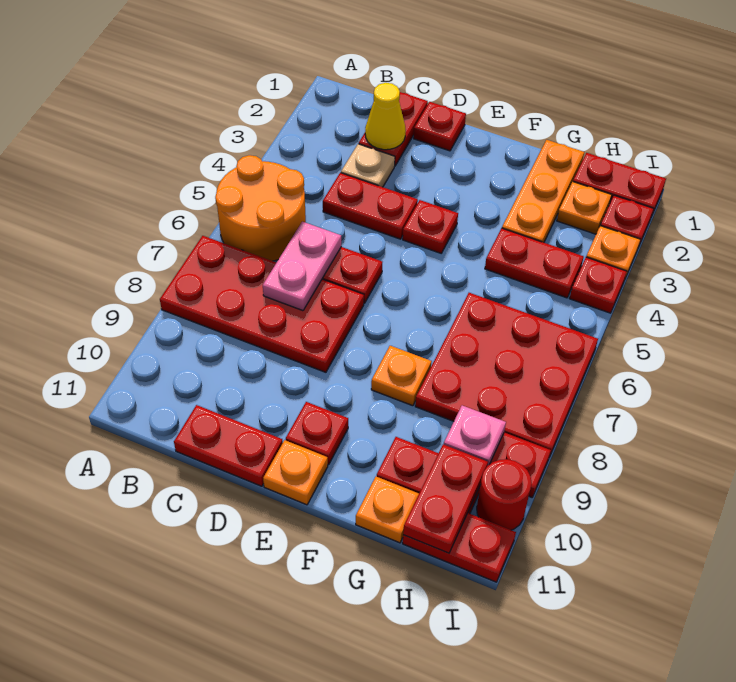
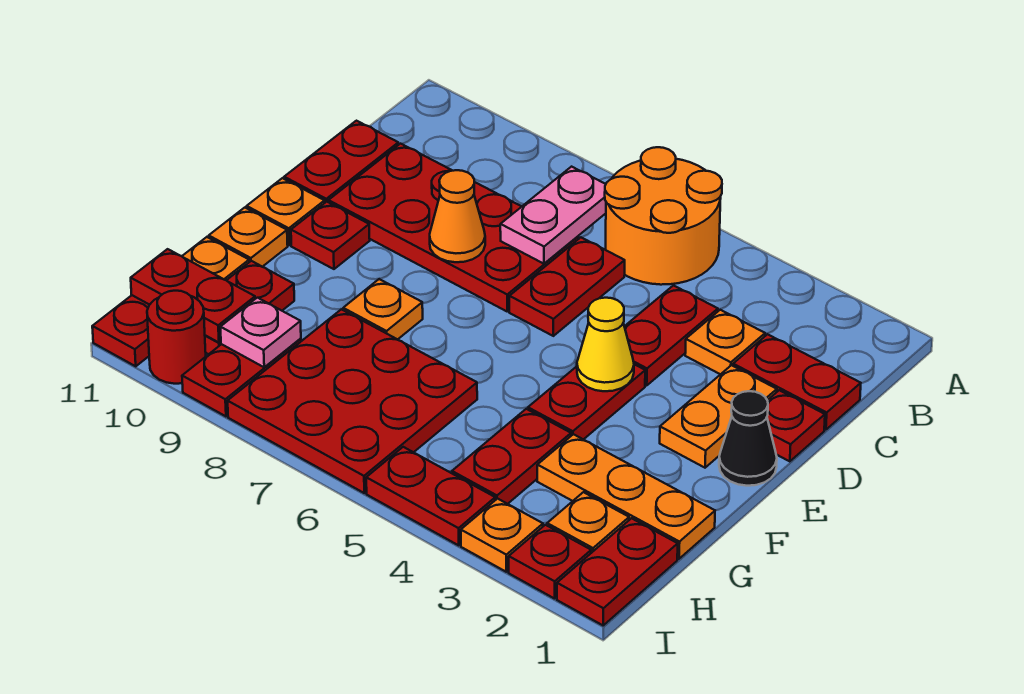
red plate A7:D8 level 1 -> red plate C7:D10 level 1
yellow cone C2 level 2 -> yellow cone E4 level 2
tan plate C3 level 1 -> orange plate C3 level 1
pink plate C6:C7 level 2 -> pink plate B7:C7 level 2
none -> orange plate D2:E2 level 1
none -> orange cone D8 level 2
none -> black cone E1 level 1
red plate E4 level 1 -> red plate E4:F4 level 1
none -> orange plate F11 level 1
red plate I4 level 1 -> red plate I4:I5 level 1

